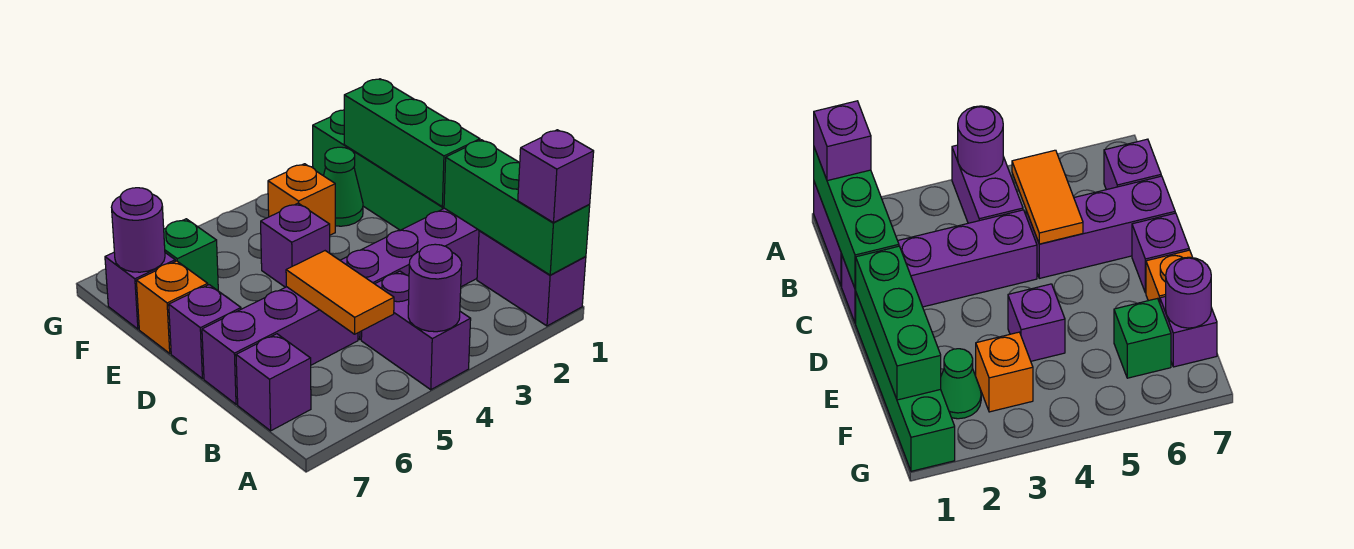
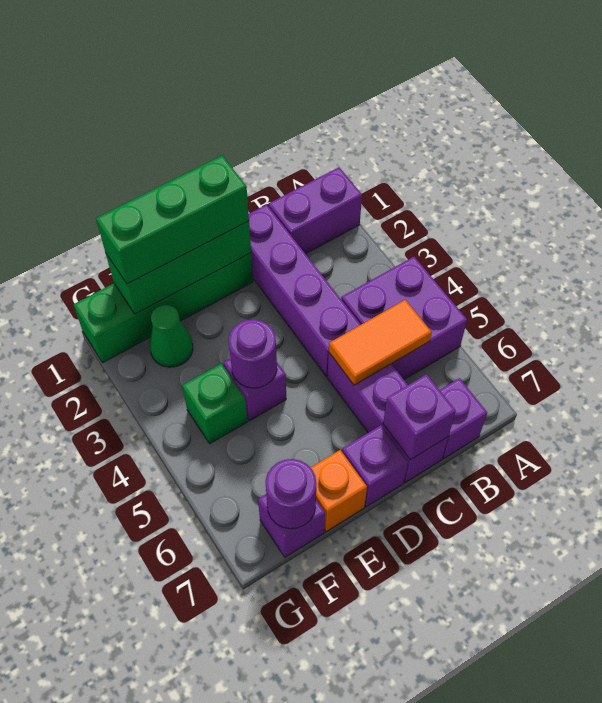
green brick A1:C1 level 2 -> green brick D1:F1 level 3
purple brick A1 level 3 -> purple brick C7 level 2
purple brick A4:B4 level 1 -> purple brick A4:B5 level 1
purple round brick A4 level 2 -> purple round brick E4 level 2
orange brick F3 level 1 -> none
green brick F6 level 1 -> green brick F4 level 1

